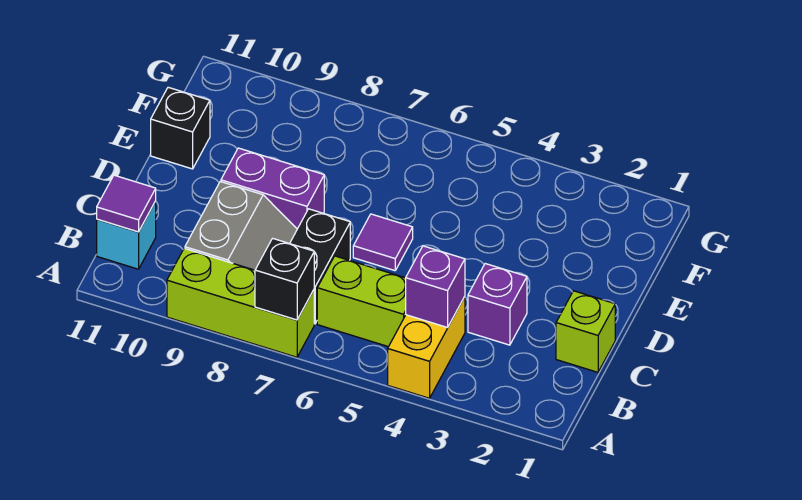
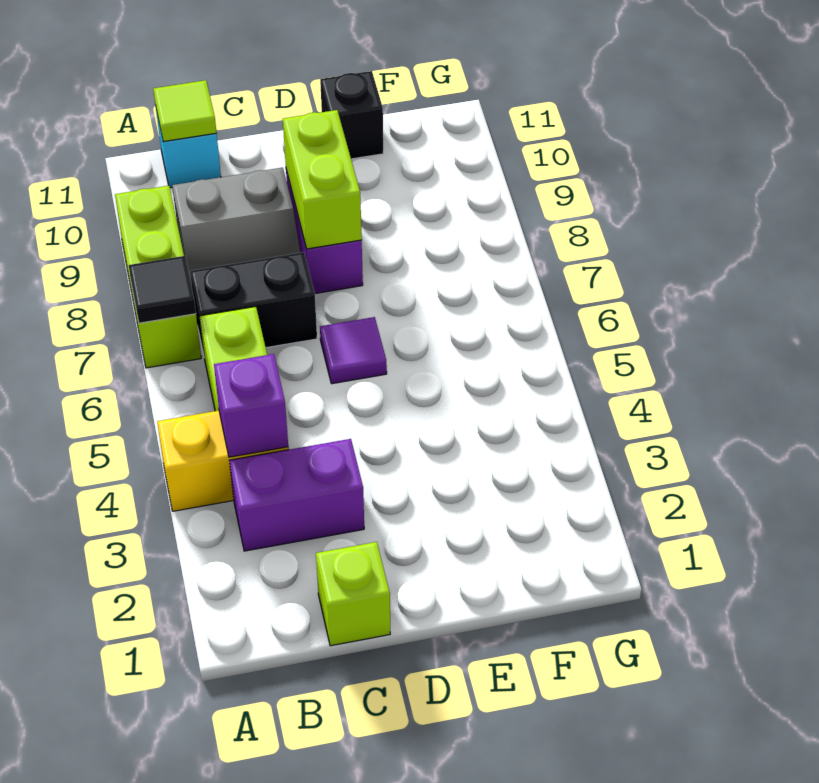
black brick A7 level 2 -> black tile A7 level 2
purple tile B11 level 2 -> lime tile B11 level 2
purple brick C3 level 1 -> purple brick B3:C3 level 1
none -> lime brick D8:D9 level 2

